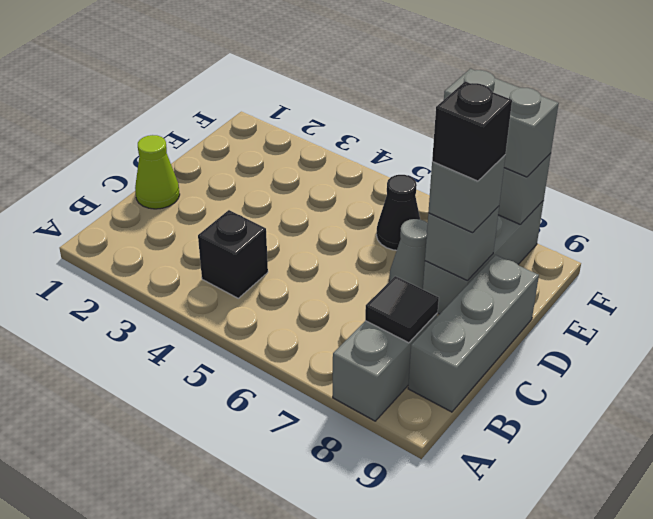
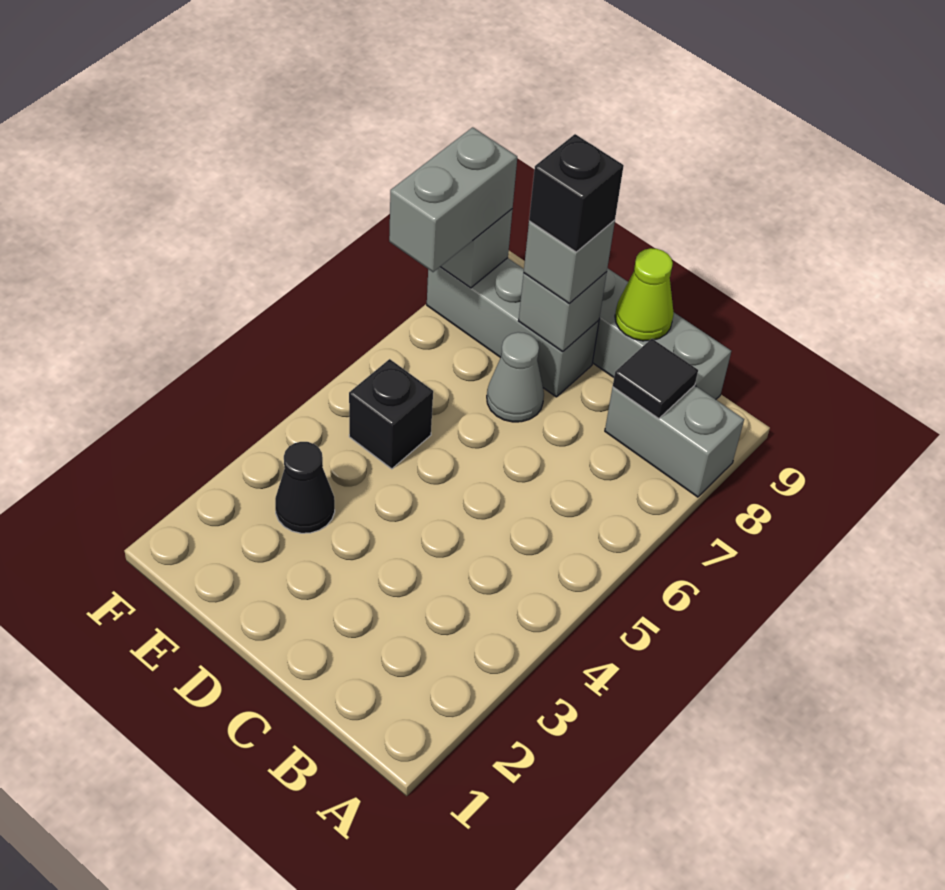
black brick B4 level 1 -> black brick E5 level 1
lime cone C1 level 1 -> lime cone C9 level 2
black cone E6 level 1 -> black cone E3 level 1

